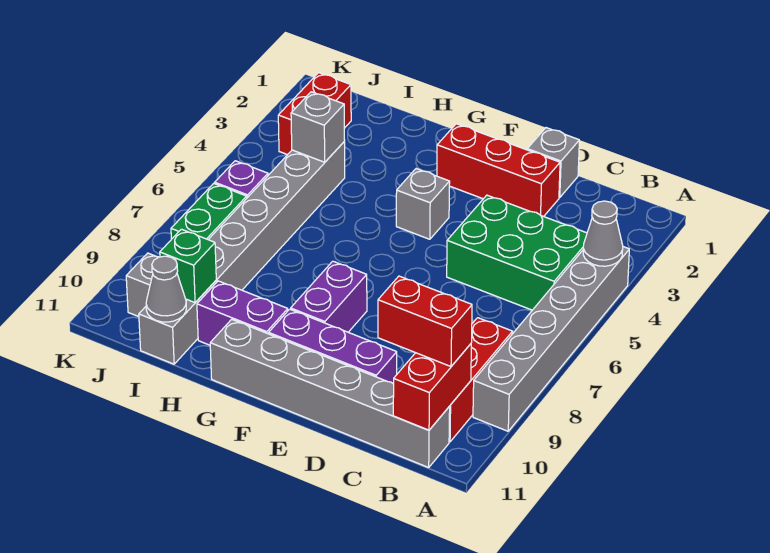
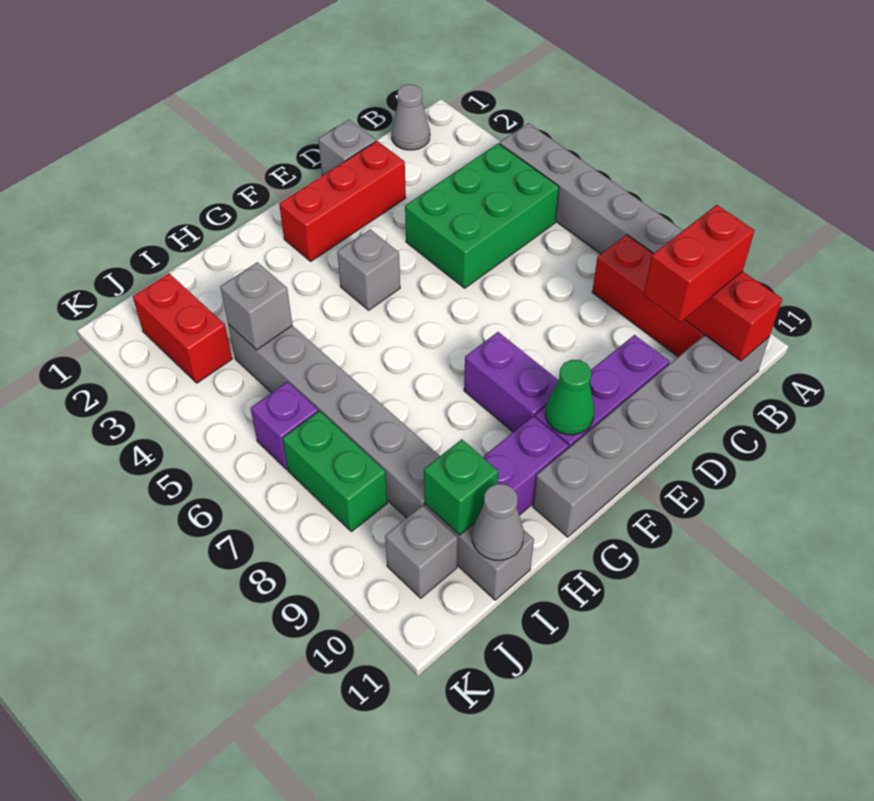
grey cone A4 level 2 -> grey cone B1 level 1
none -> green cone F10 level 2

